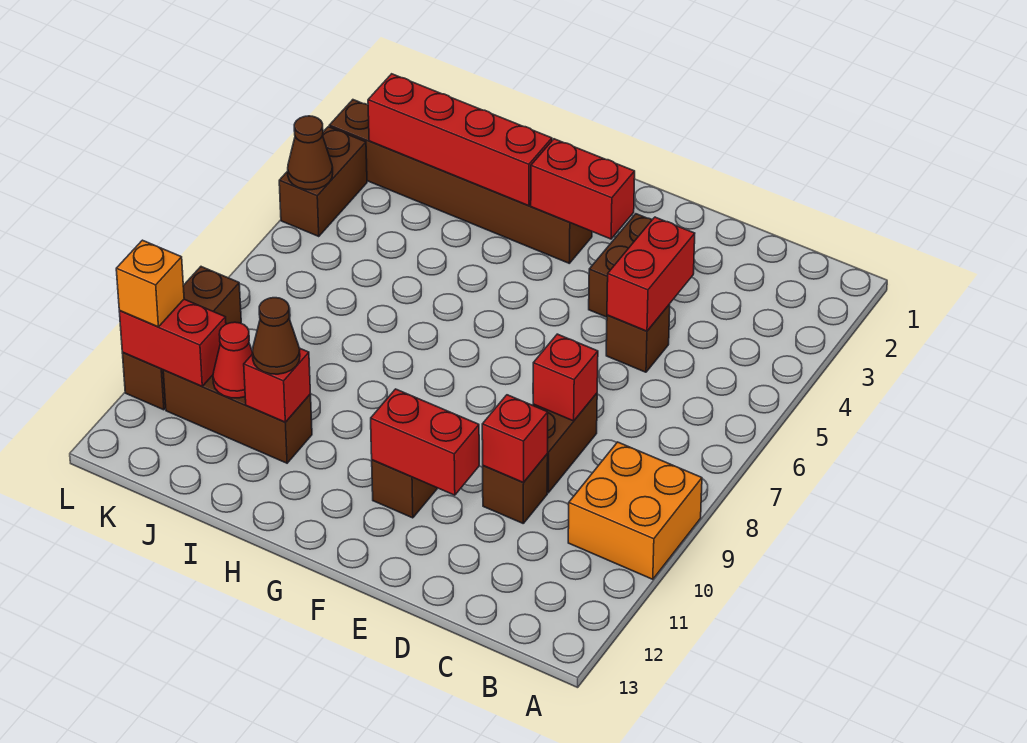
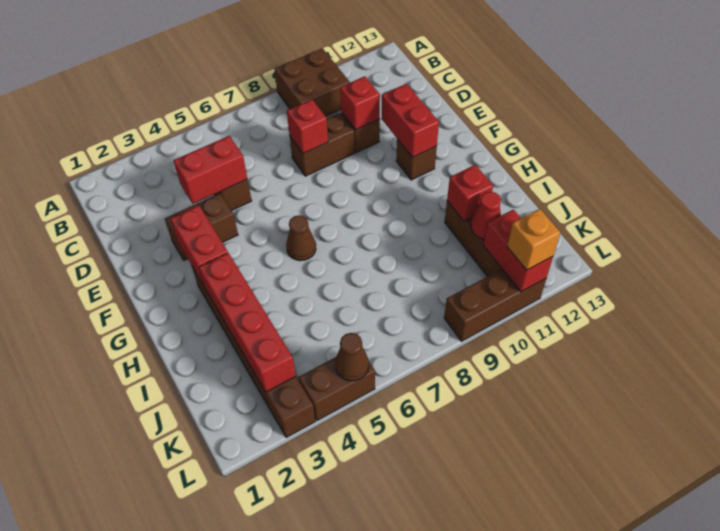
orange brick A9:B10 level 1 -> brown brick A9:B10 level 1
brown cone I11 level 3 -> brown cone G6 level 1

